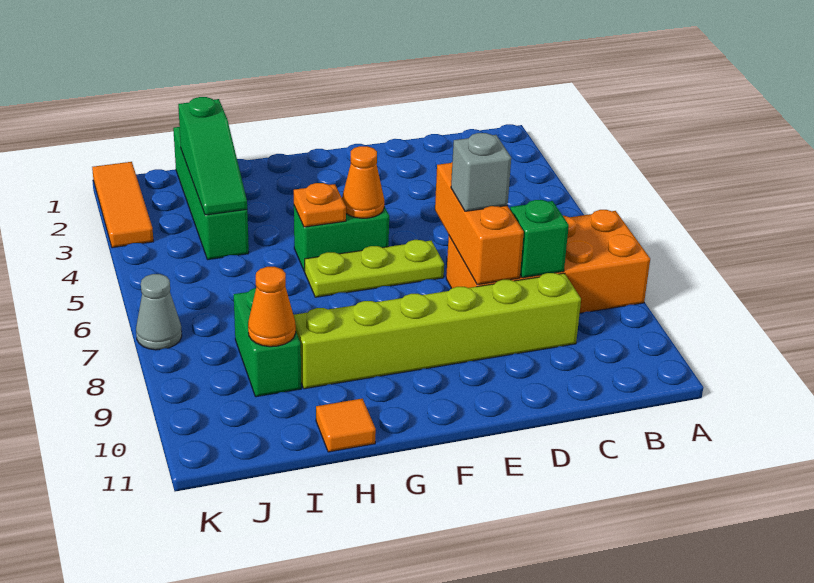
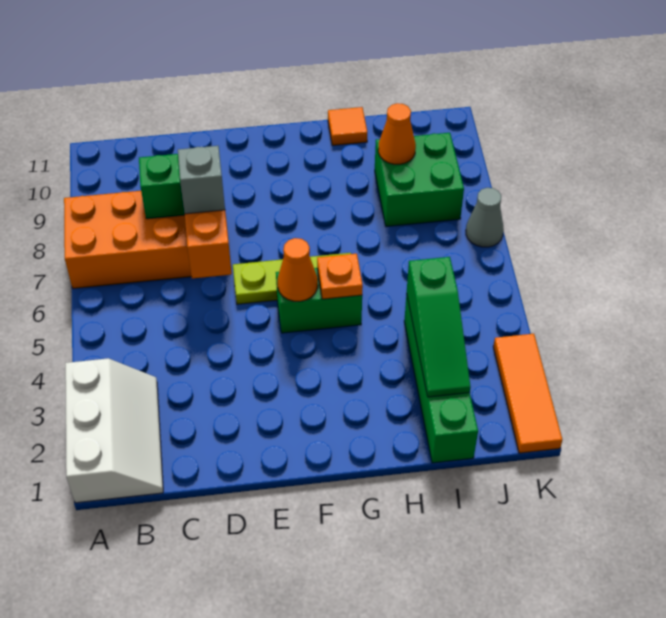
none -> white slope A1:B3 level 1 top A
lime brick C9:H9 level 1 -> none
green slope I2:I4 level 2 top 2 -> green slope I2:I4 level 2 top 4
green brick I8:I9 level 1 -> green brick I8:J9 level 1

